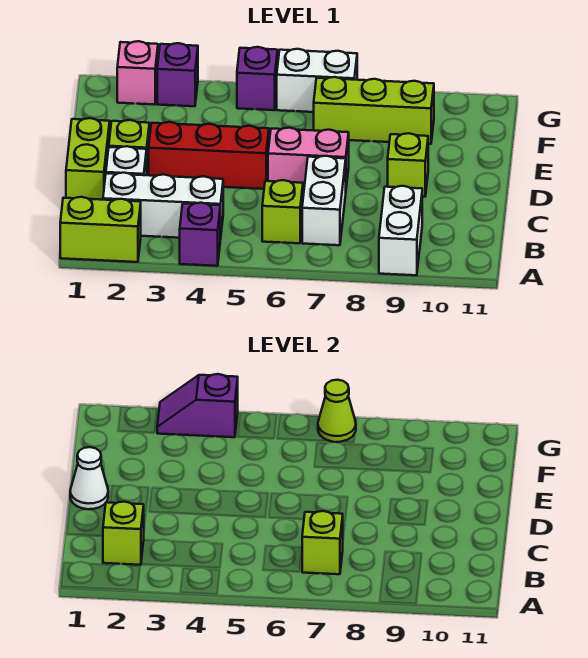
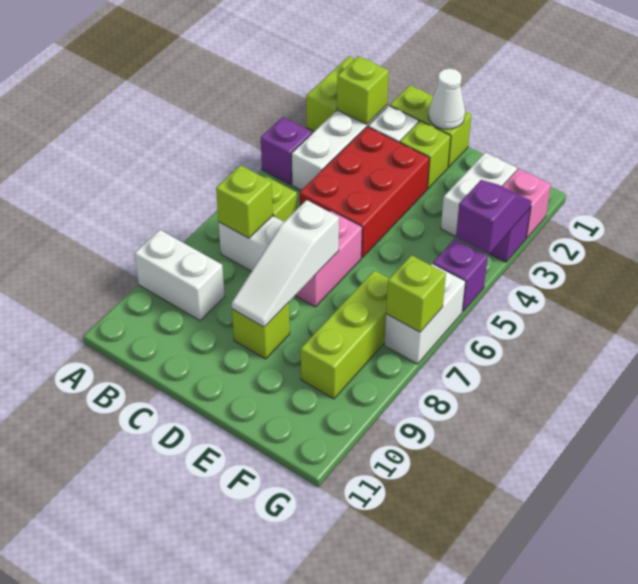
red brick D3:D5 level 1 -> red brick C3:D5 level 1
none -> white slope D7:D9 level 2 top 7
none -> white brick F2:F3 level 1
lime cone G7 level 2 -> lime brick G7 level 2

